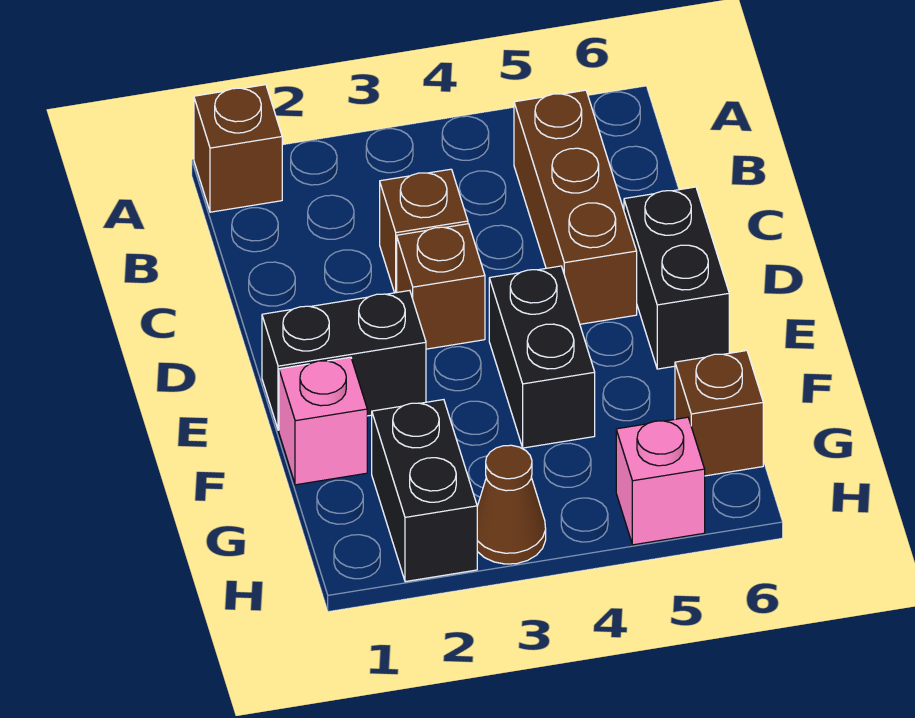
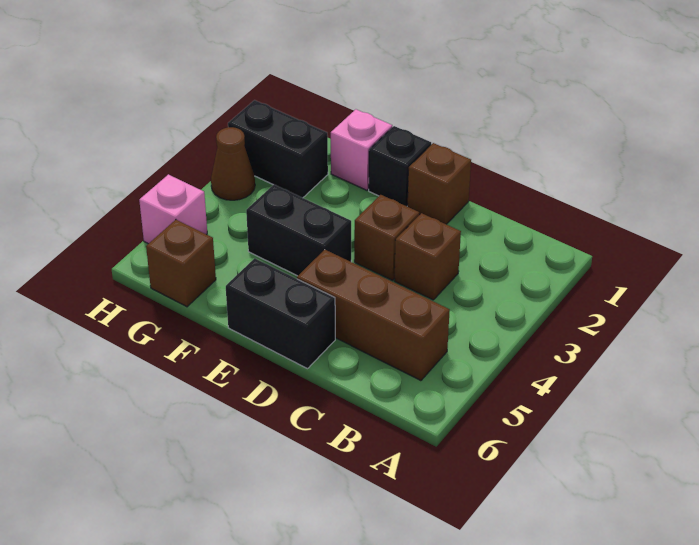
brown brick A1 level 1 -> brown brick D1 level 1
black brick E1:E2 level 1 -> black brick E1 level 1

